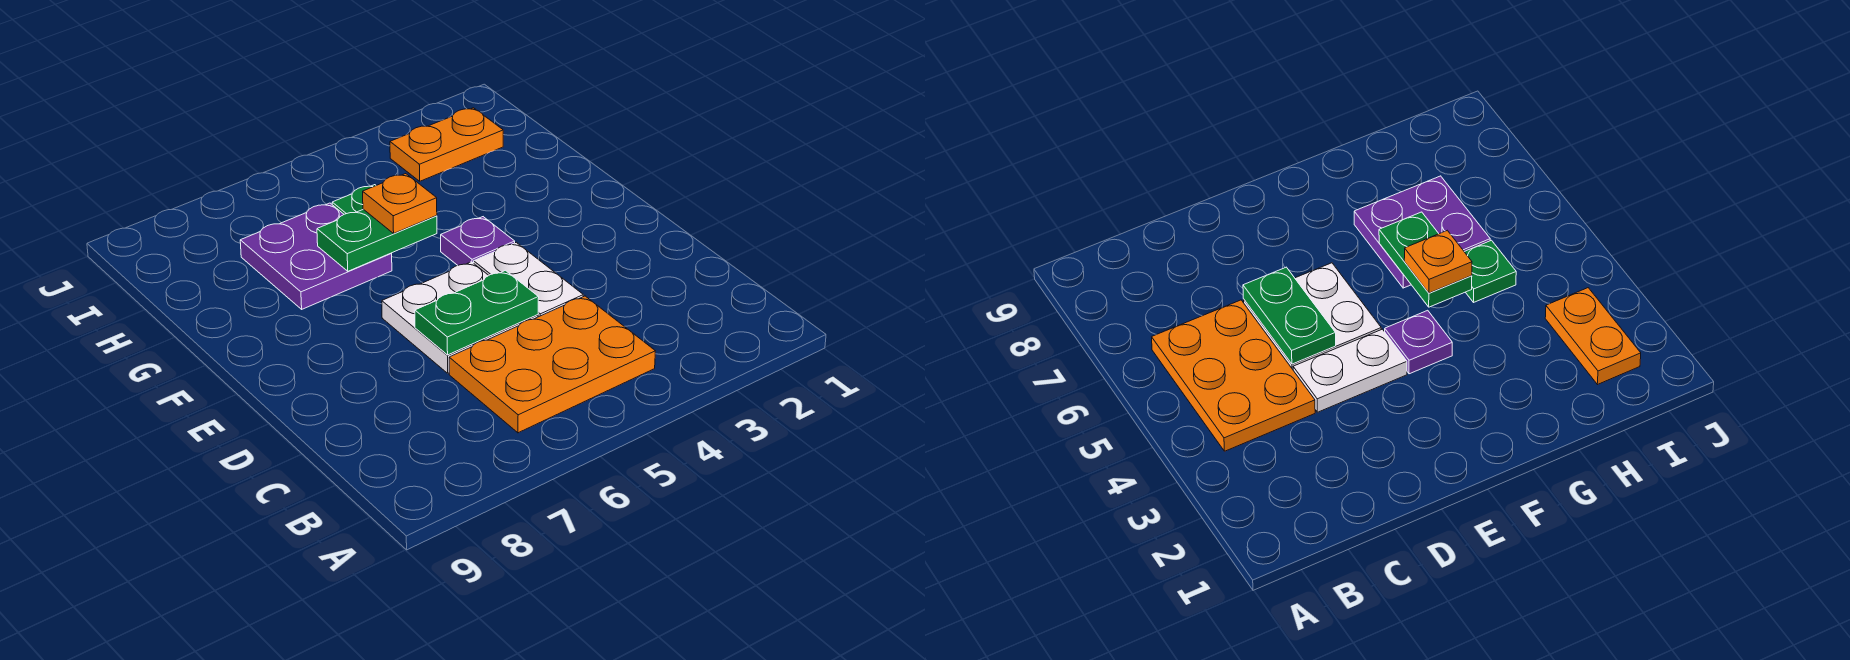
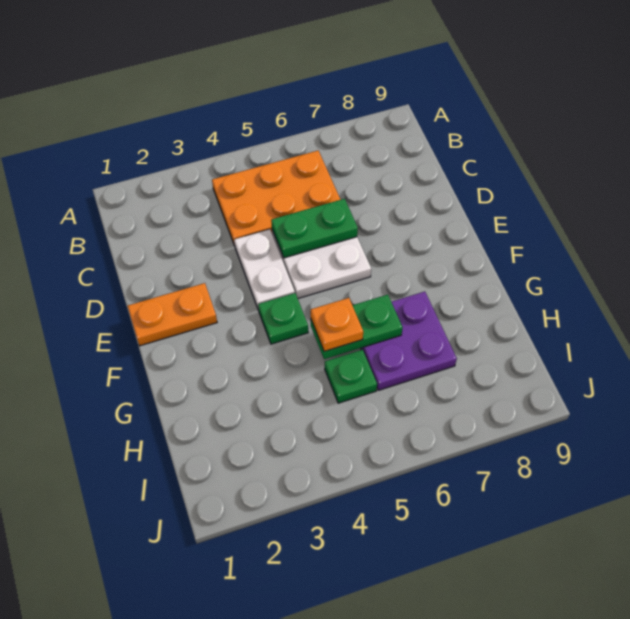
purple plate F4 level 1 -> green plate F4 level 1
orange plate I2:I3 level 1 -> orange plate E1:E2 level 1

